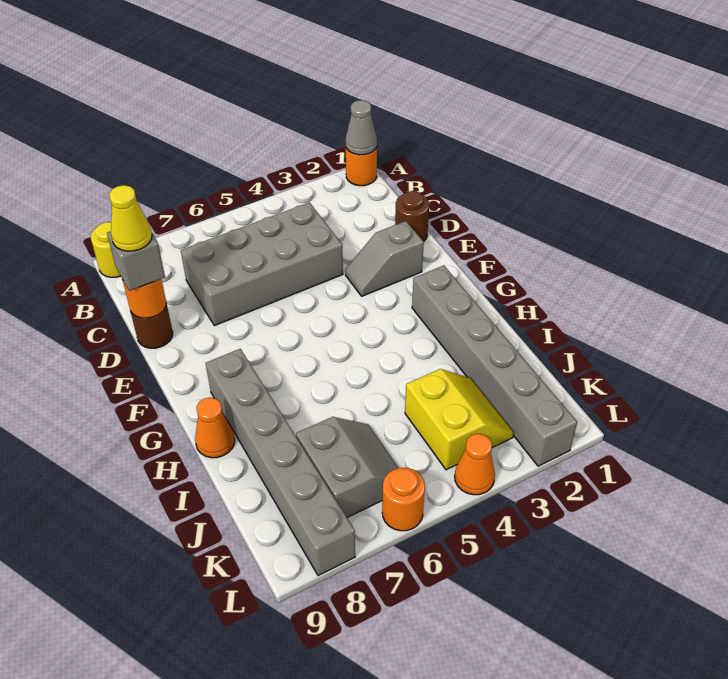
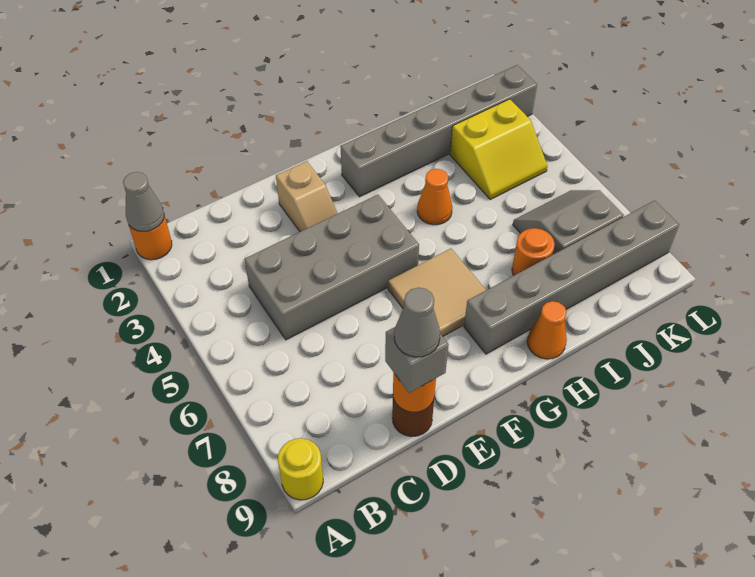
grey brick C4:D7 level 1 -> grey brick C4:F5 level 1
brown round brick D1 level 1 -> none
yellow cone D9 level 4 -> grey cone D9 level 4
grey slope E2:E3 level 1 top 2 -> tan slope E2:E3 level 1 top 2
none -> tan tile F6:G7 level 1
yellow slope J3:K4 level 1 top 4 -> yellow slope J3:K4 level 1 top 3
orange cone L4 level 1 -> orange cone H4 level 1
orange round brick L6 level 1 -> orange round brick I7 level 1

